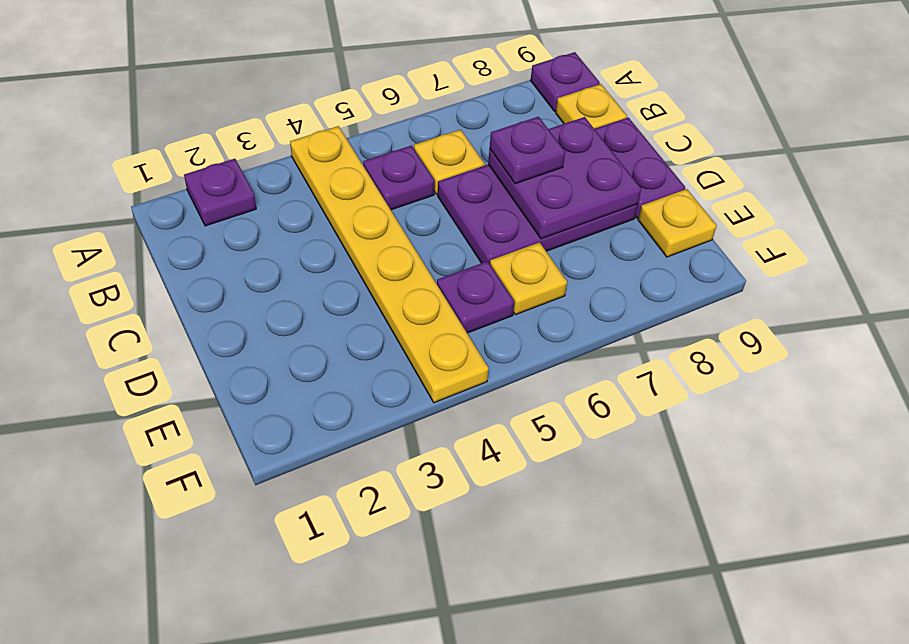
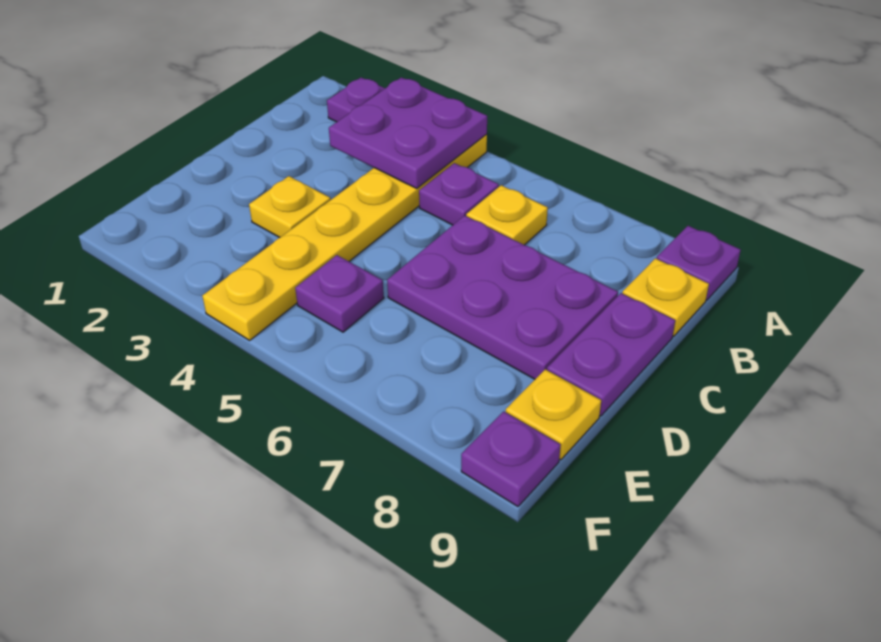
purple plate C7:D8 level 2 -> purple plate A3:B4 level 2
purple plate C7 level 3 -> purple plate F9 level 1
yellow plate E6 level 1 -> yellow plate D3 level 1

